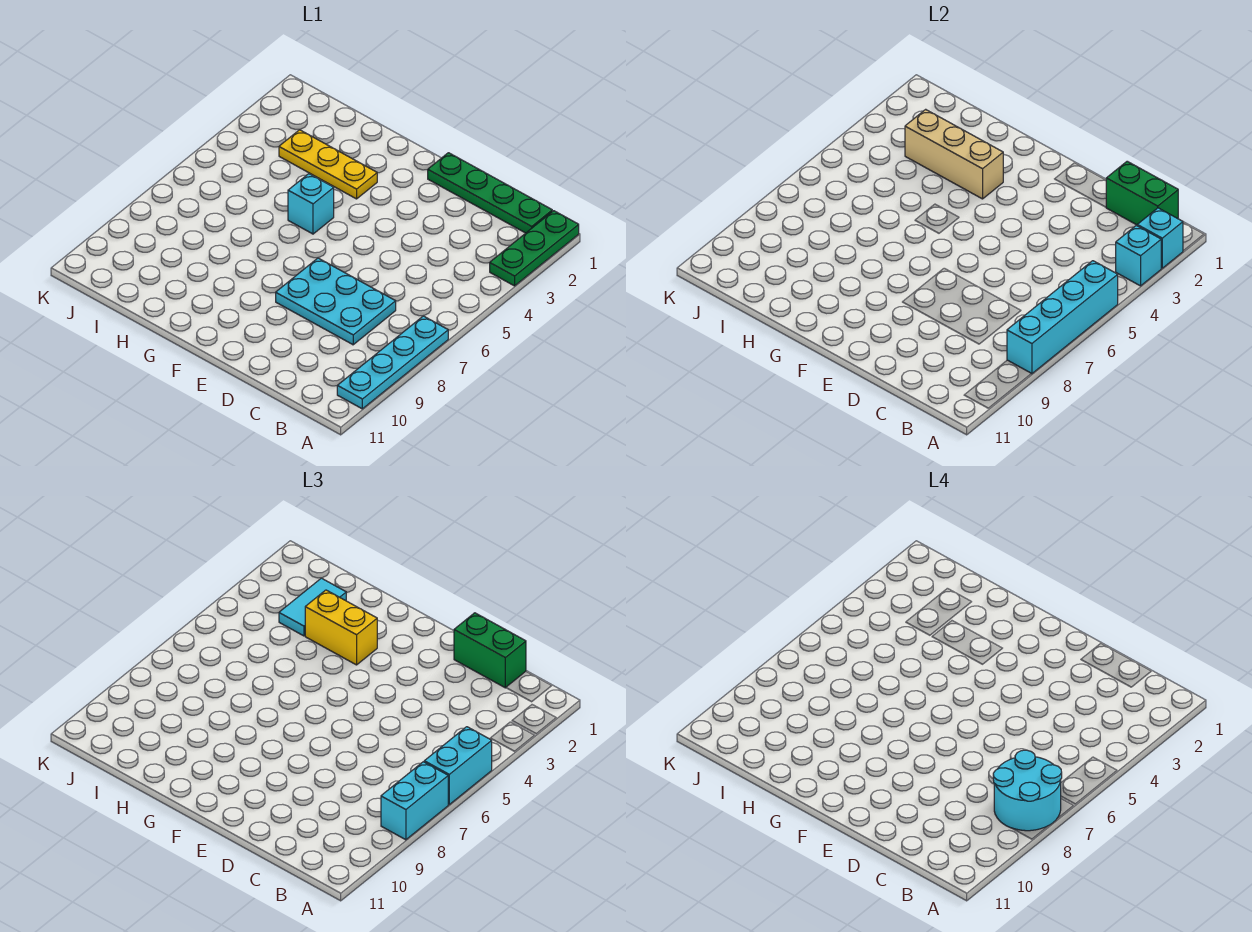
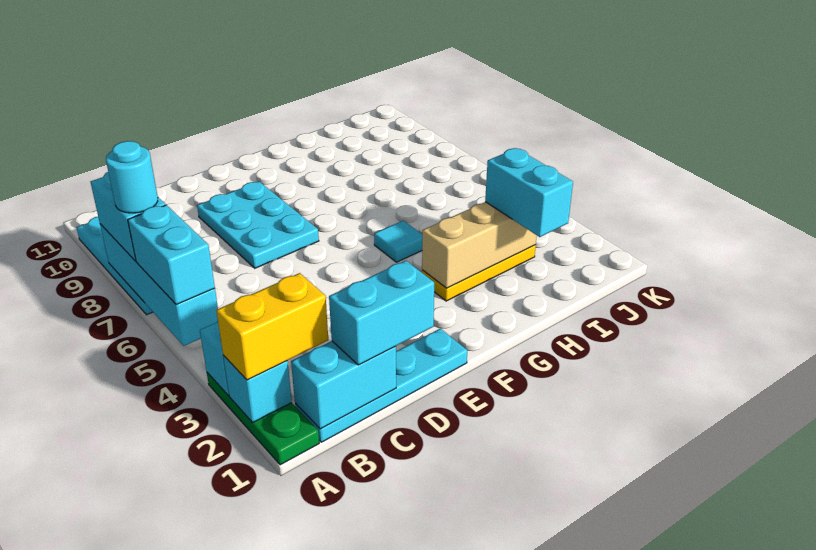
cyan round brick A7:B8 level 4 -> cyan round brick A7 level 4
green plate B1:E1 level 1 -> cyan plate B1:E1 level 1
green brick B1:C1 level 2 -> cyan brick B1:C1 level 2
green brick C1:D1 level 3 -> cyan brick C1:D1 level 3
cyan plate C7:E8 level 1 -> cyan plate D7:E9 level 1
yellow brick G3:H3 level 3 -> yellow brick A2:B2 level 3
cyan brick G5 level 1 -> cyan tile G5 level 1
cyan tile I2:I3 level 3 -> cyan brick I2:I3 level 3

